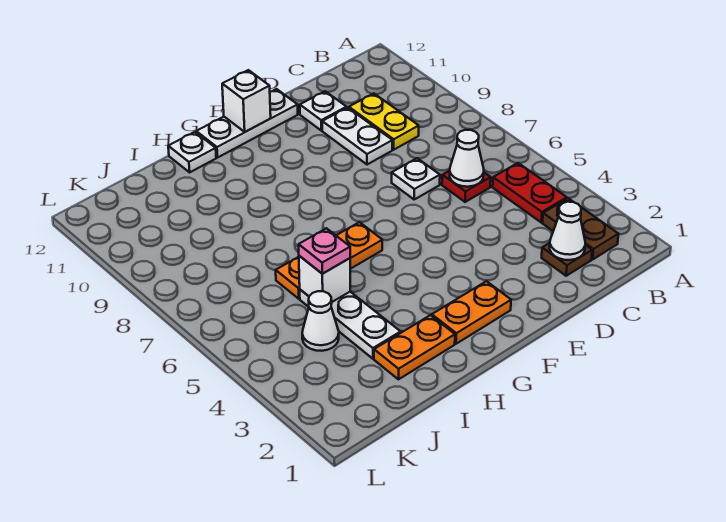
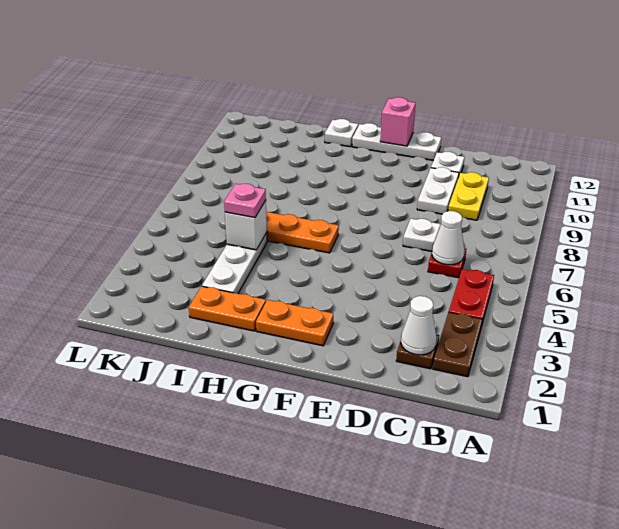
white brick F12 level 2 -> pink brick F12 level 2
white cone J4 level 1 -> none

